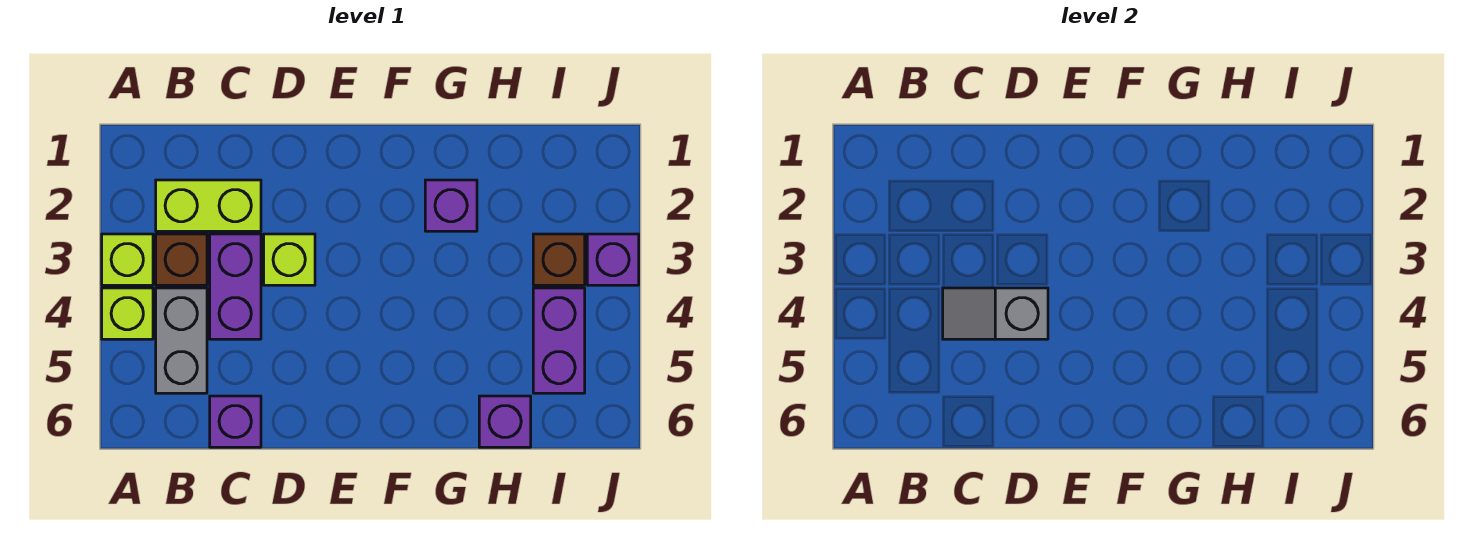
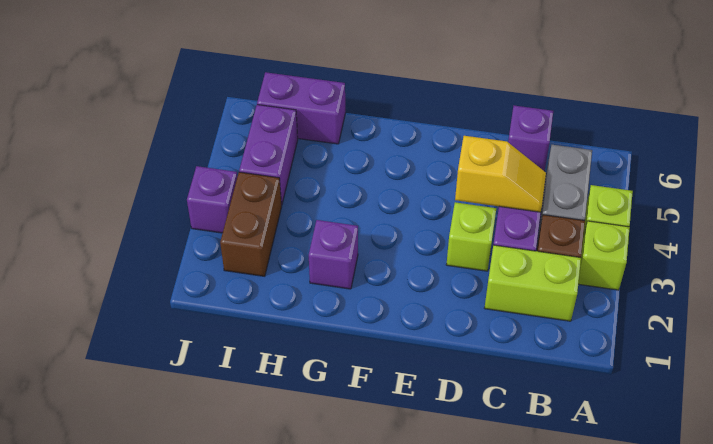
grey slope C4:D4 level 2 top D -> yellow slope C4:D4 level 2 top D
purple brick H6 level 1 -> purple brick H6:I6 level 1
brown brick I3 level 1 -> brown brick I2:I3 level 1

